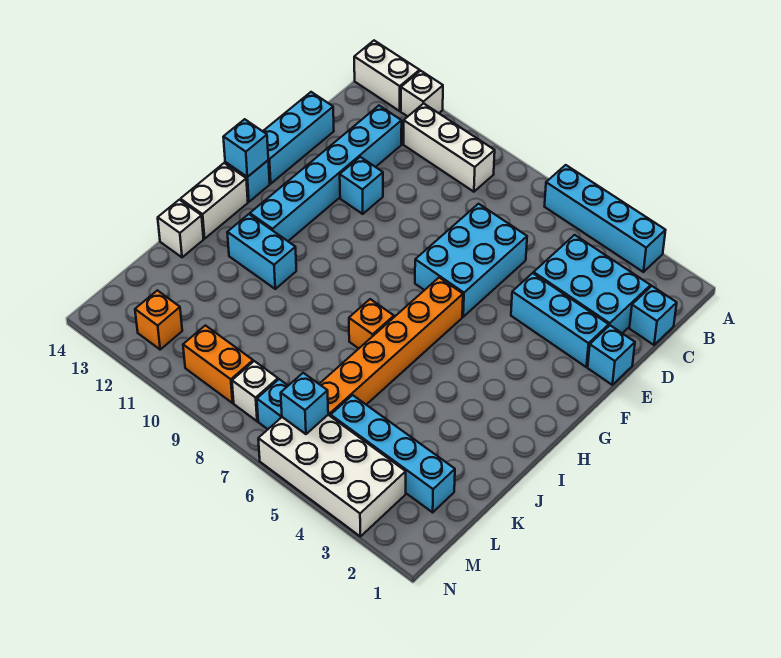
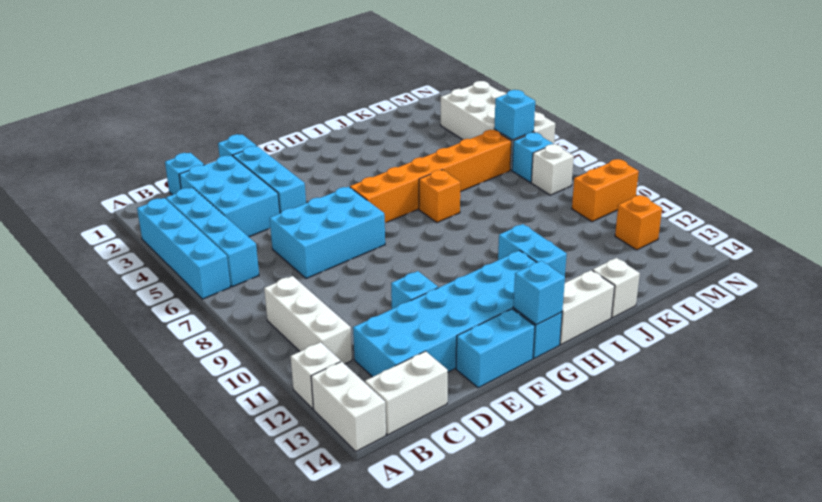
none -> white brick B14:C14 level 1
cyan brick C12:H12 level 1 -> cyan brick C12:H13 level 1
cyan brick D14:F14 level 1 -> cyan brick E14:F14 level 1
cyan brick L2:L5 level 1 -> cyan brick B3:B6 level 1
orange brick M9:M10 level 1 -> orange brick M10:N10 level 1

